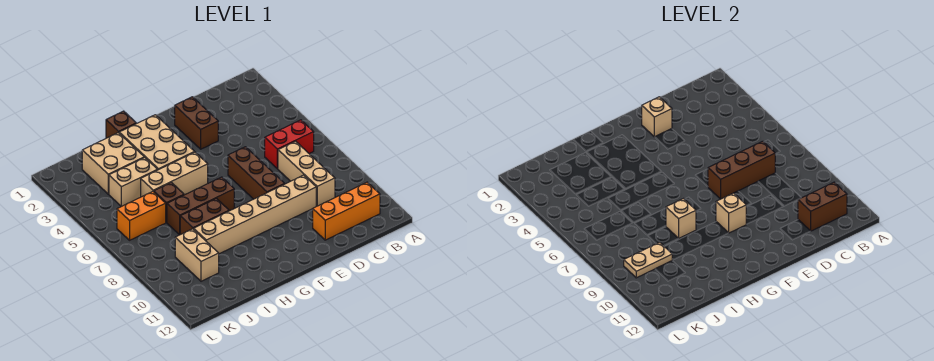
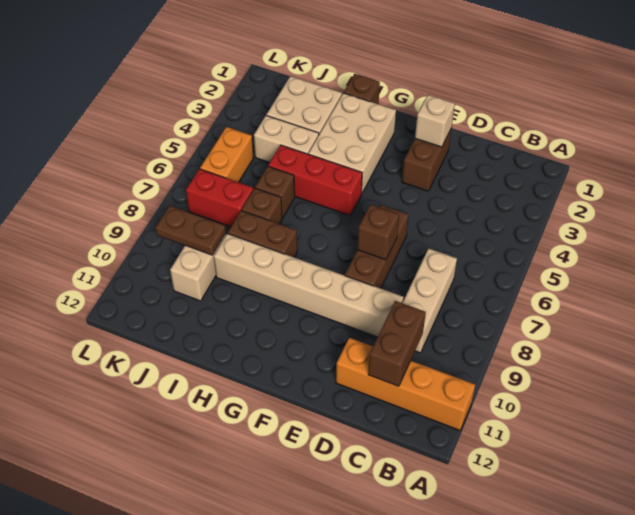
red brick B6:C6 level 1 -> red brick J7:K7 level 1
orange brick B11:D11 level 1 -> orange brick A11:D11 level 1
brown brick B11:C11 level 2 -> brown brick C10:C11 level 2
brown brick C7:E7 level 2 -> brown brick E7 level 2
tan brick F9 level 2 -> none
tan brick G5:I5 level 1 -> red brick G5:I5 level 1
brown brick G7:I7 level 1 -> brown brick I7 level 1
tan brick H8 level 2 -> none
orange brick J6:K6 level 1 -> orange brick K5:K6 level 1
tan plate J9:K9 level 2 -> brown plate J9:K9 level 2

